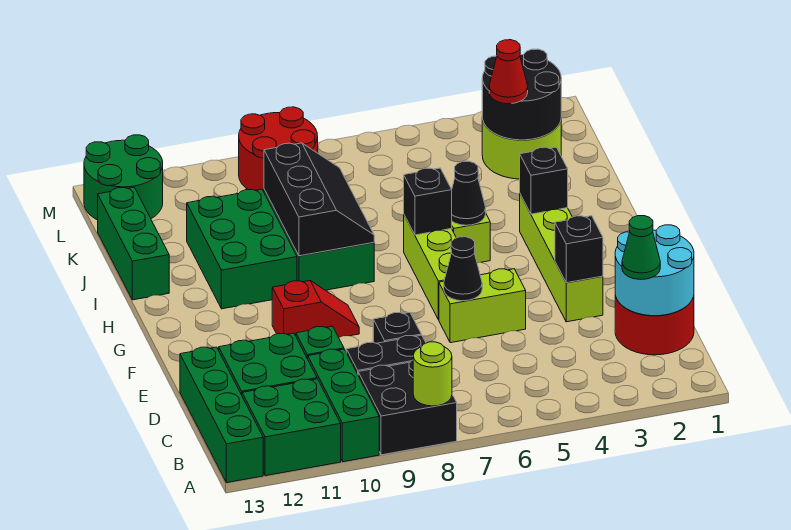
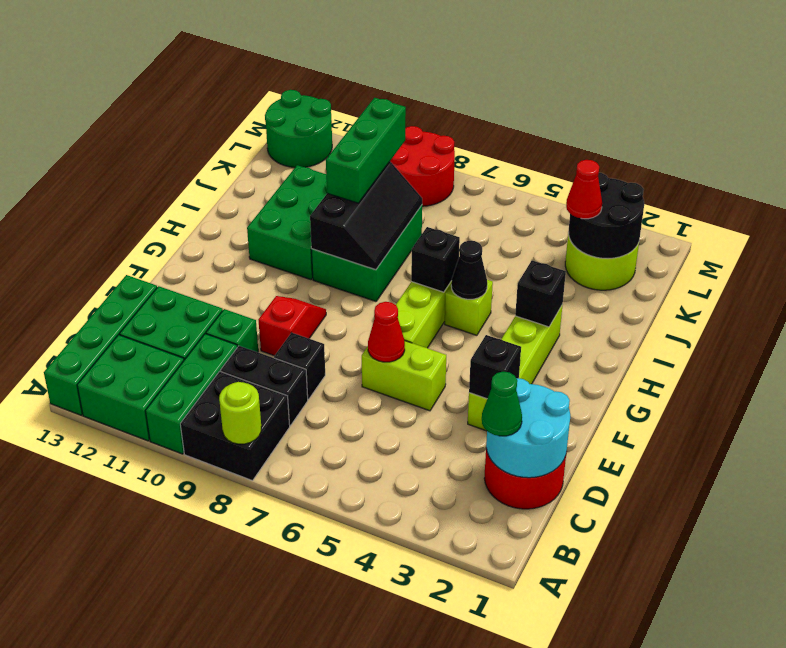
black cone E6 level 2 -> red cone E6 level 2
red slope F9:F10 level 1 top 10 -> red slope E9:F9 level 1 top E
green brick I13:K13 level 1 -> green brick I9:K9 level 3

